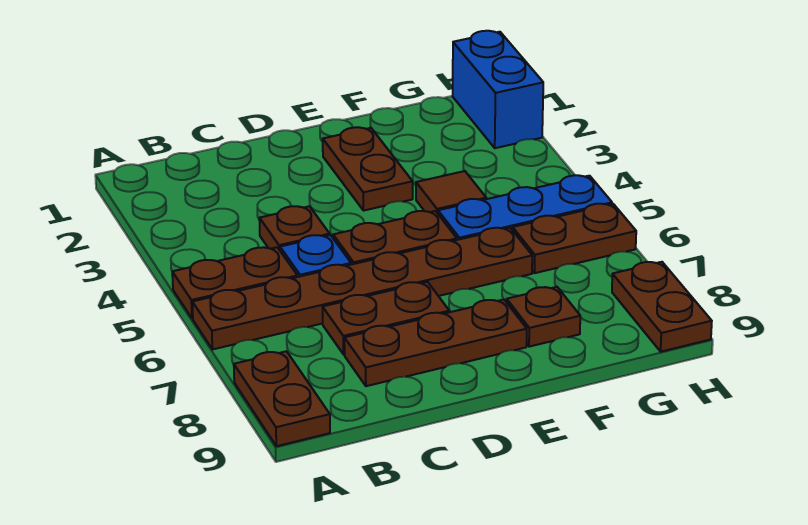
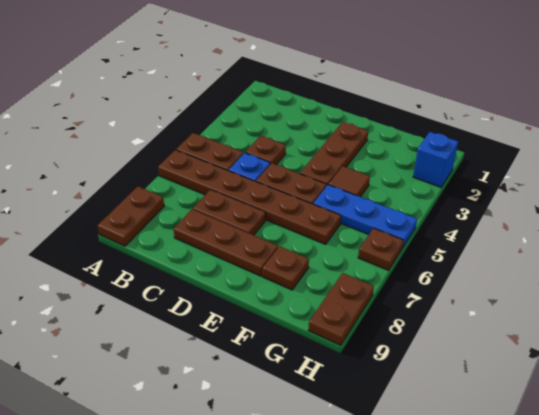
brown plate E2:E3 level 1 -> brown plate E2:E4 level 1
brown plate G6:H6 level 1 -> brown plate H6 level 1
blue brick H1:H2 level 1 -> blue brick H2 level 1

